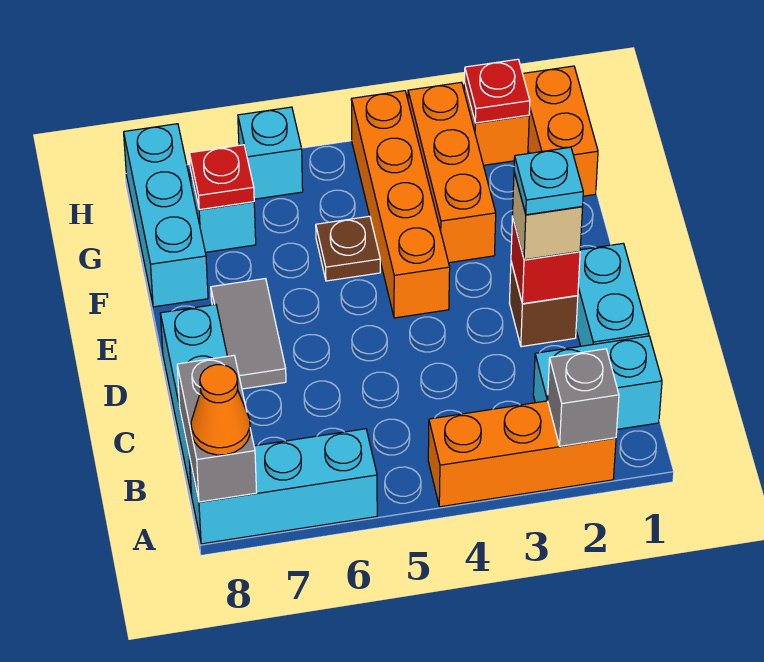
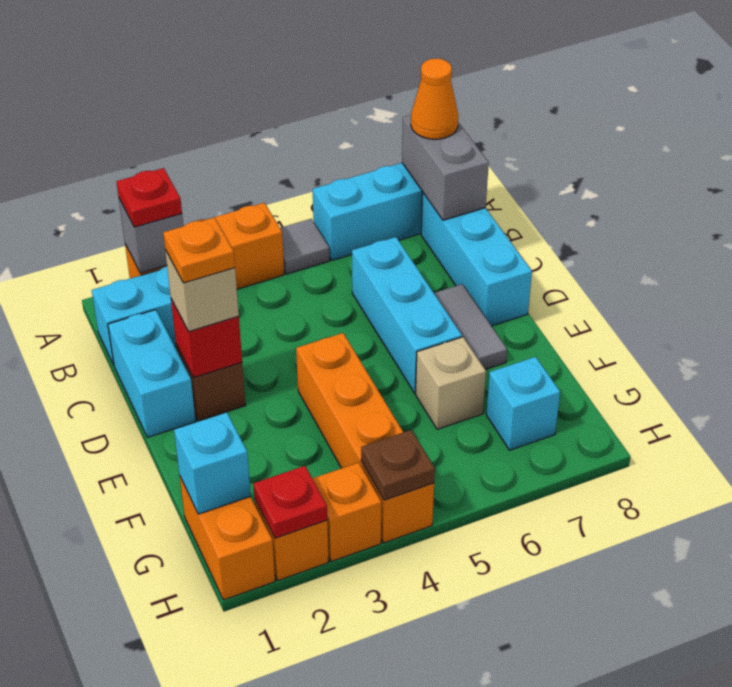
none -> grey tile A5 level 1
cyan plate D2 level 4 -> orange plate D2 level 4
orange brick F3:H3 level 1 -> orange brick H3 level 1
brown plate F5 level 1 -> brown plate H4 level 2
none -> tan brick F6 level 1
cyan brick F8:H8 level 1 -> cyan brick C6:E6 level 1
red plate G7 level 2 -> red plate A2 level 3
cyan brick H6 level 1 -> cyan brick G1 level 2

